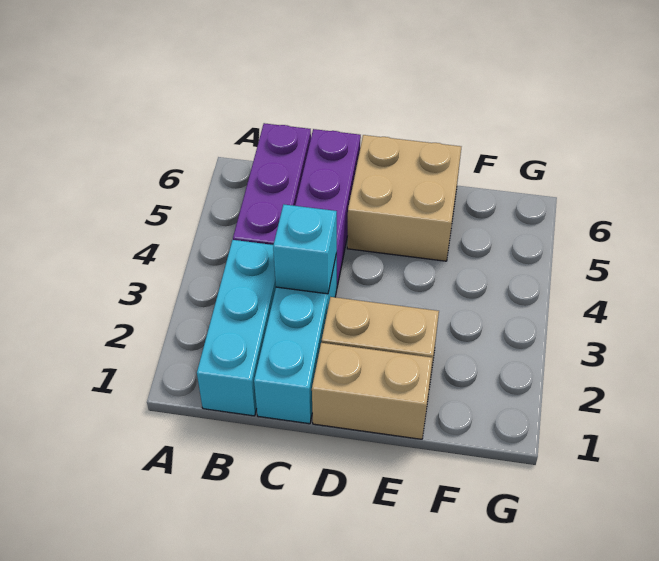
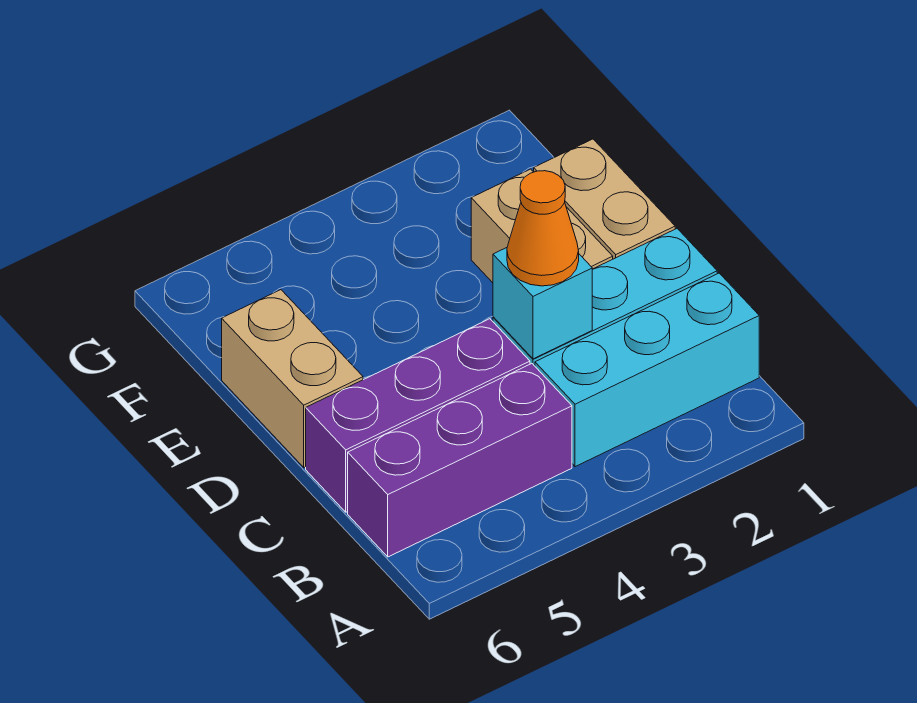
none -> orange cone C3 level 3
tan brick D5:E6 level 1 -> tan brick D6:E6 level 1

